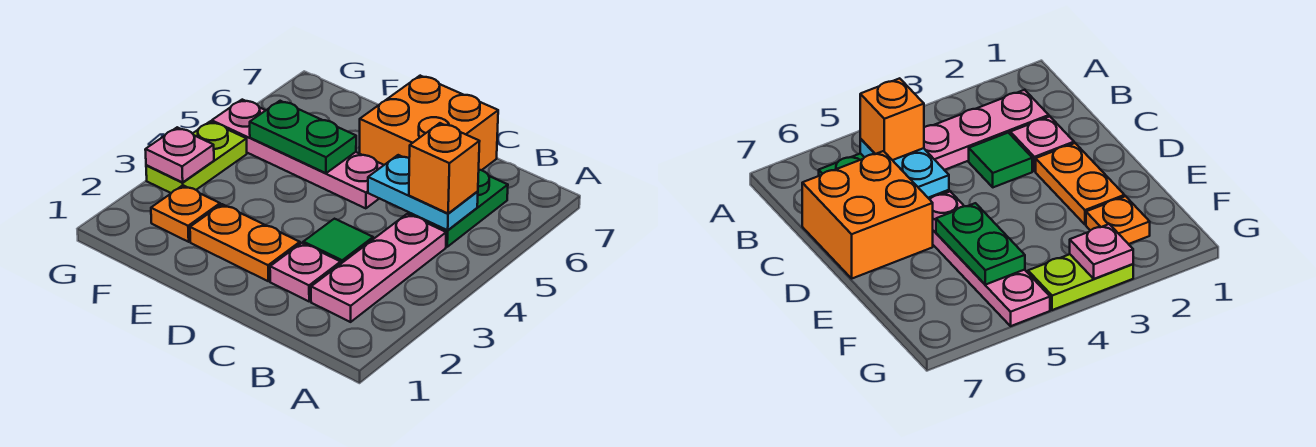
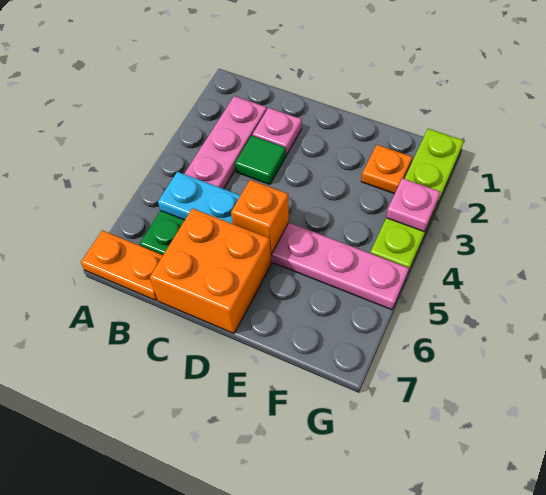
orange brick B5 level 3 -> orange brick D5 level 2
orange plate D2:E2 level 1 -> orange plate A7:B7 level 1
green plate E5:F5 level 2 -> none
lime plate G3:G4 level 1 -> lime plate G1:G4 level 1

